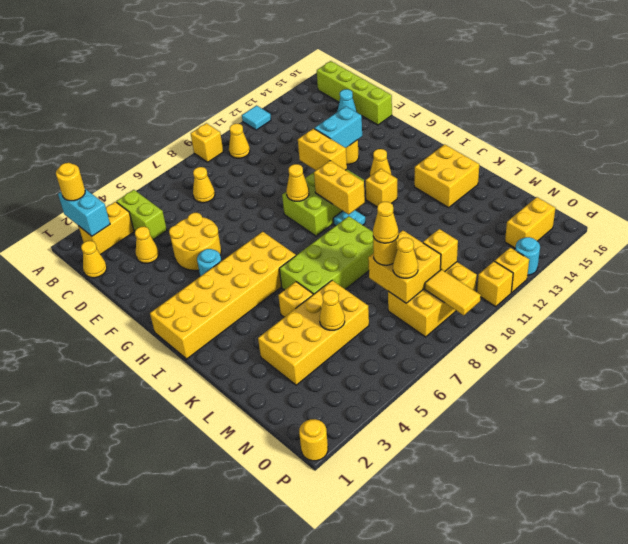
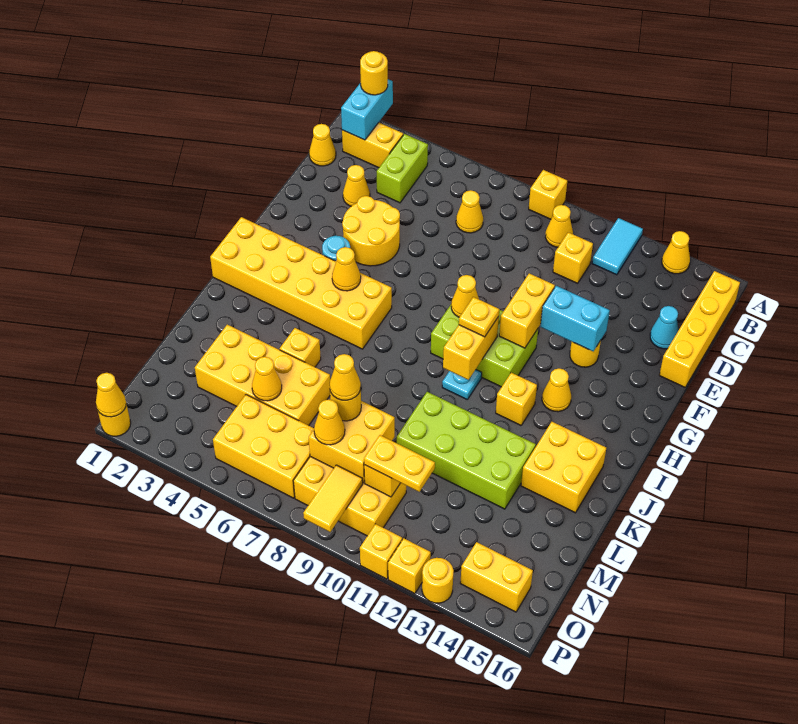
cyan tile A12 level 1 -> cyan tile A12:B12 level 1
none -> yellow cone A14 level 1
lime brick B16:E16 level 1 -> yellow brick B16:E16 level 1
none -> yellow brick C11 level 1
none -> yellow cone H5 level 2
none -> yellow plate H10 level 3
lime brick J6:K9 level 1 -> lime brick K10:L13 level 1
none -> yellow brick N5:O7 level 1
none -> yellow plate N10:N11 level 3
none -> yellow cone P1 level 2
cyan round brick P13 level 1 -> yellow round brick P13 level 1

